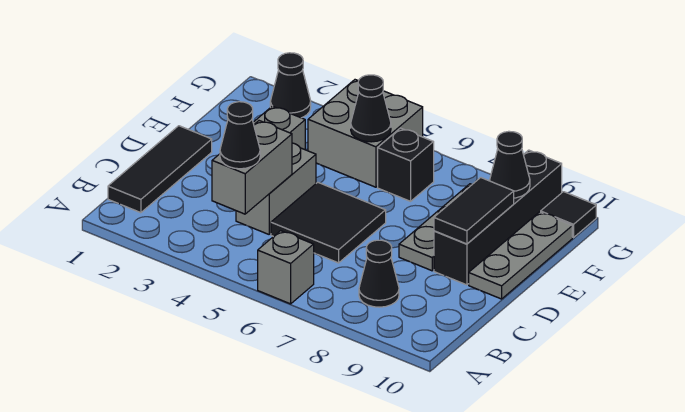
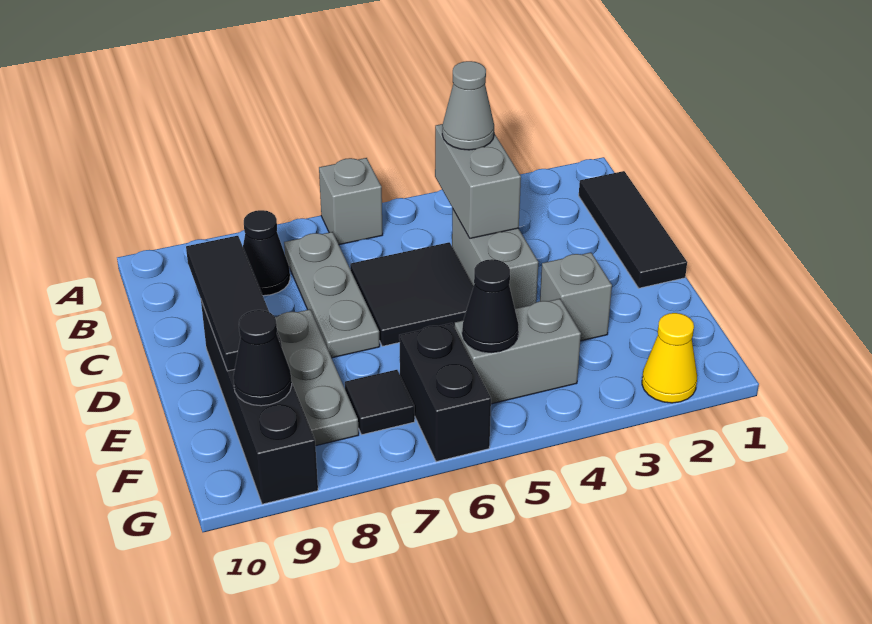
black cone B4 level 3 -> grey cone B4 level 3
black tile D9:E9 level 2 -> black tile C9:E9 level 2
grey plate D10:F10 level 1 -> grey plate B7:D7 level 1
grey brick F4:G5 level 1 -> grey brick F4:F5 level 1
black brick F6 level 1 -> black brick F6:G6 level 1
black cone G2 level 1 -> yellow cone G2 level 1
black tile G10 level 1 -> black tile F7 level 1

